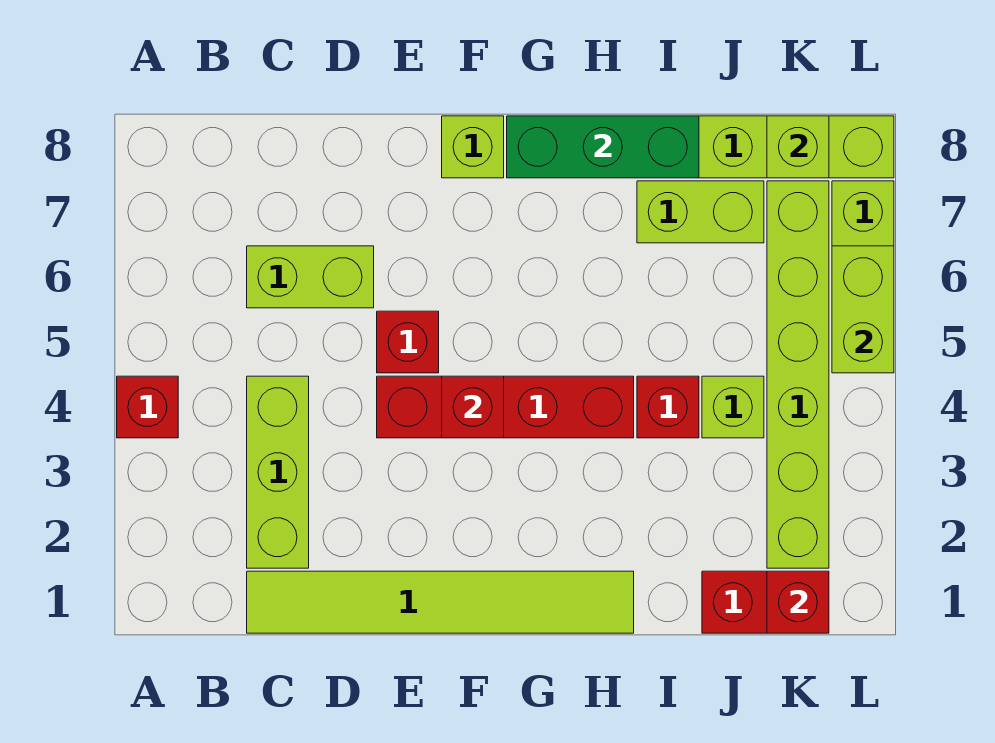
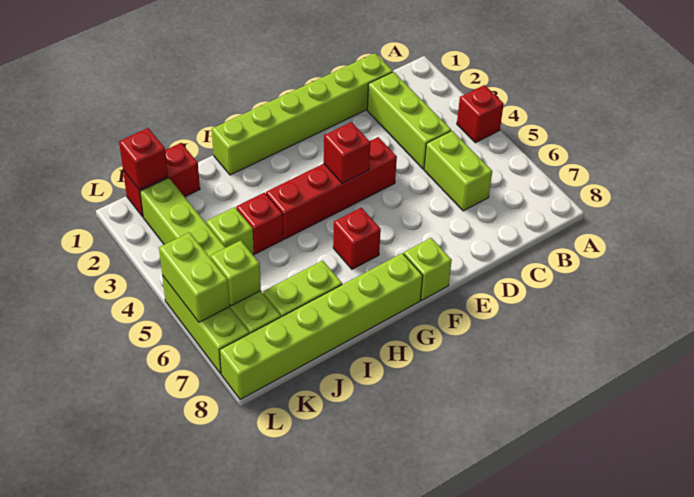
lime tile C1:H1 level 1 -> lime brick C1:H1 level 1
lime brick C6:D6 level 1 -> lime brick C5:C6 level 1
red brick E5 level 1 -> red brick G6 level 1
green brick G8:I8 level 2 -> none
lime brick K8 level 2 -> lime brick K6 level 2

